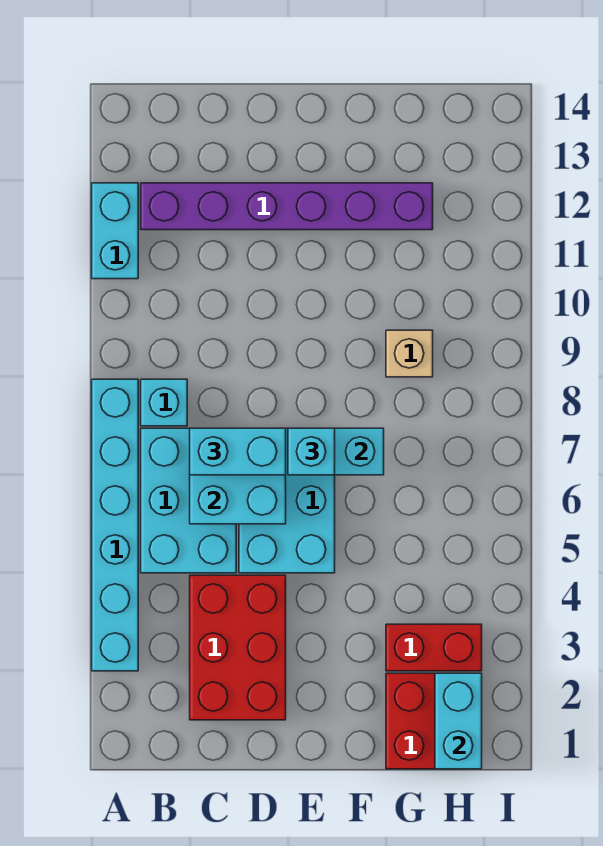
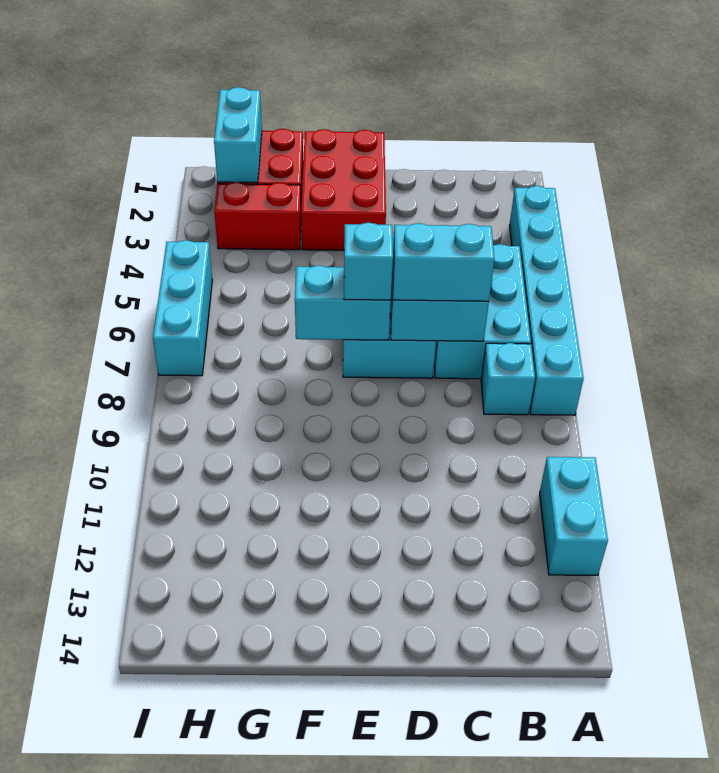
purple brick B12:G12 level 1 -> none
red brick C2:D4 level 1 -> red brick E1:F3 level 1
tan brick G9 level 1 -> none
none -> cyan brick I5:I7 level 1

